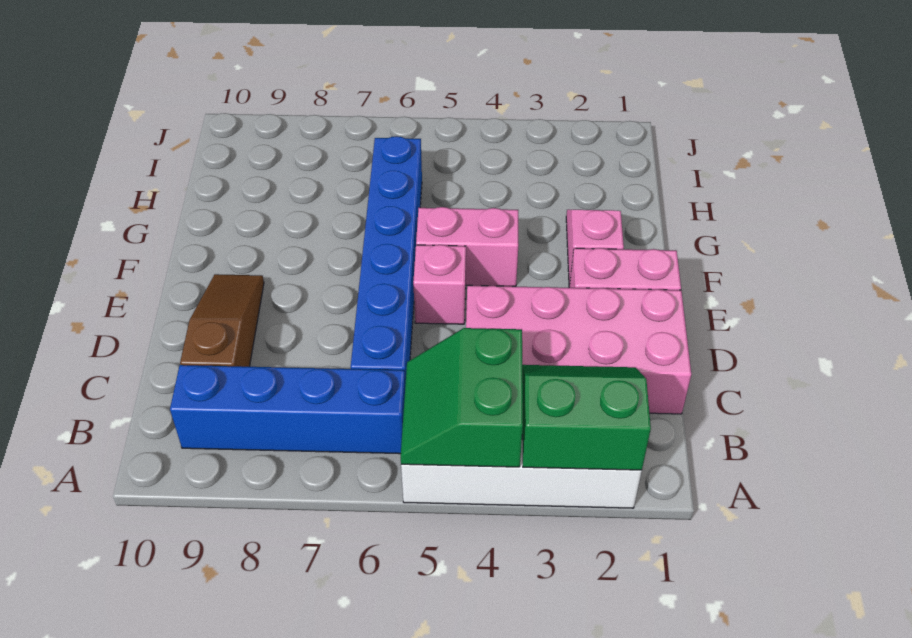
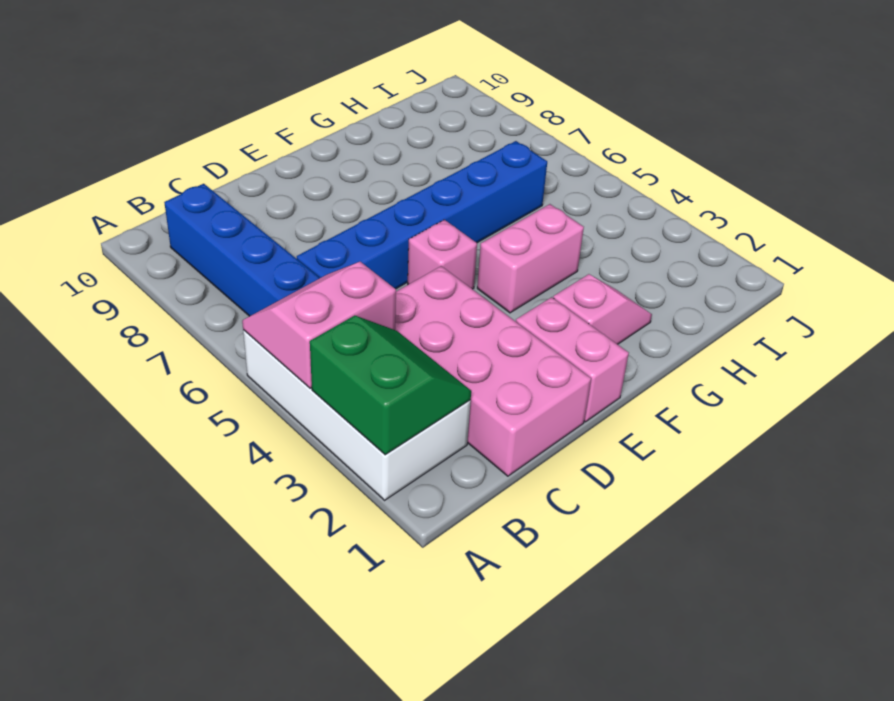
green slope A4:B5 level 2 top 4 -> pink slope A4:B5 level 2 top 4
brown slope C9:E9 level 1 top C -> none
pink brick F4:F5 level 1 -> pink brick F4:G4 level 1

